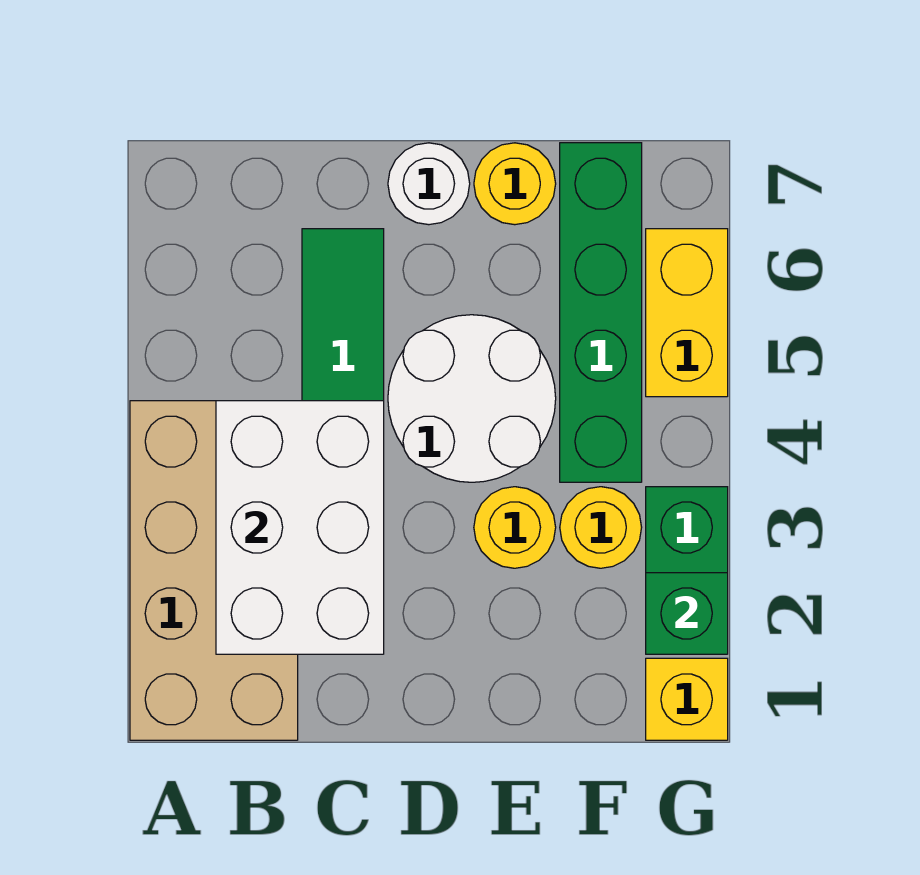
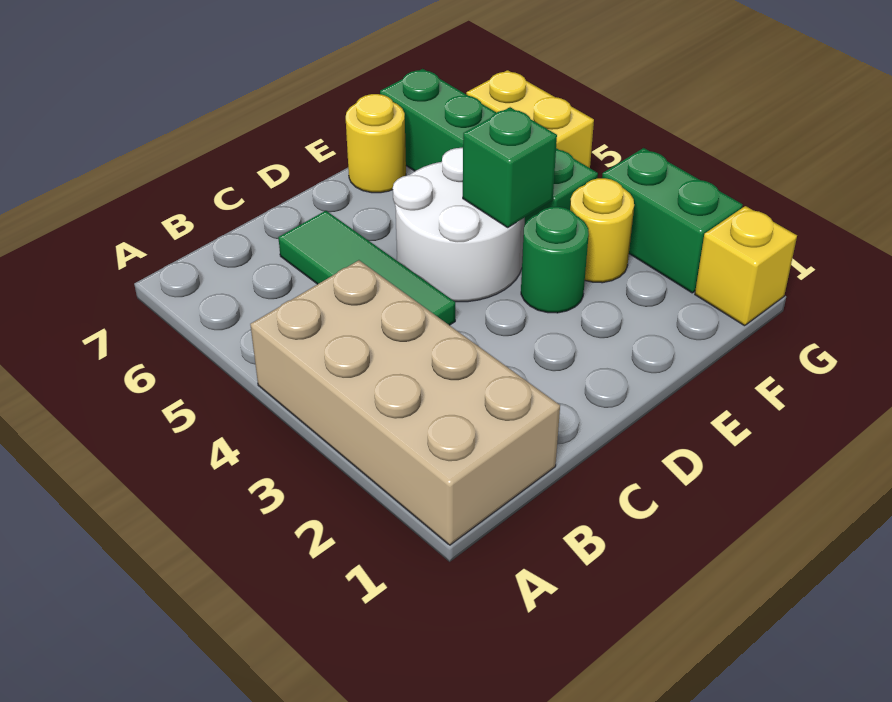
white brick B2:C4 level 2 -> none
white round brick D7 level 1 -> none
yellow round brick E3 level 1 -> green round brick E3 level 1
green brick G2 level 2 -> green brick E4 level 2

